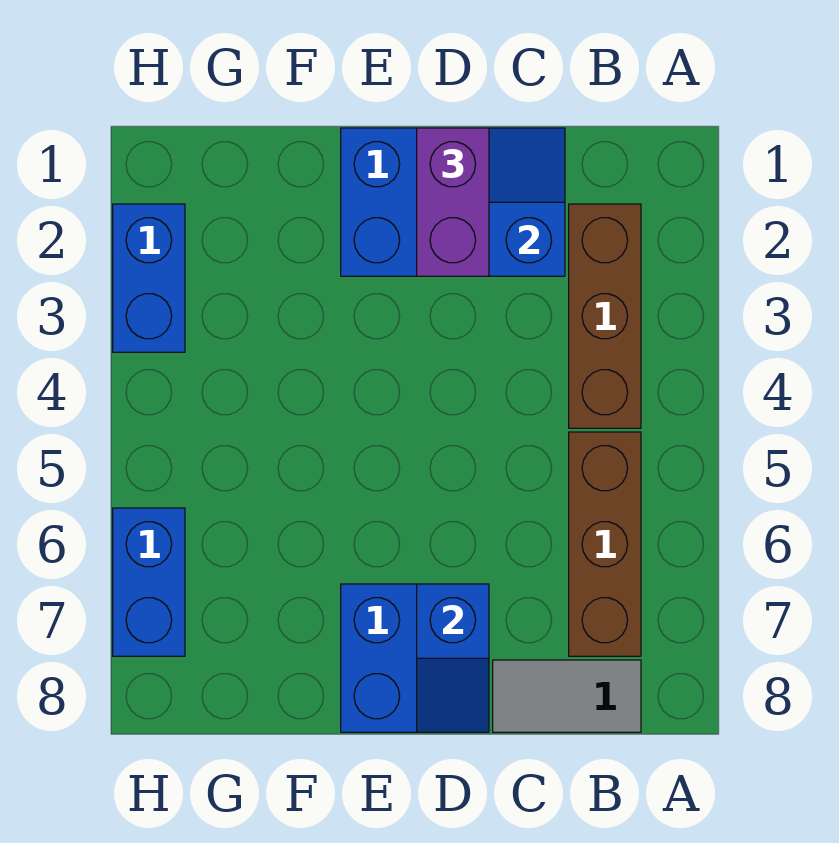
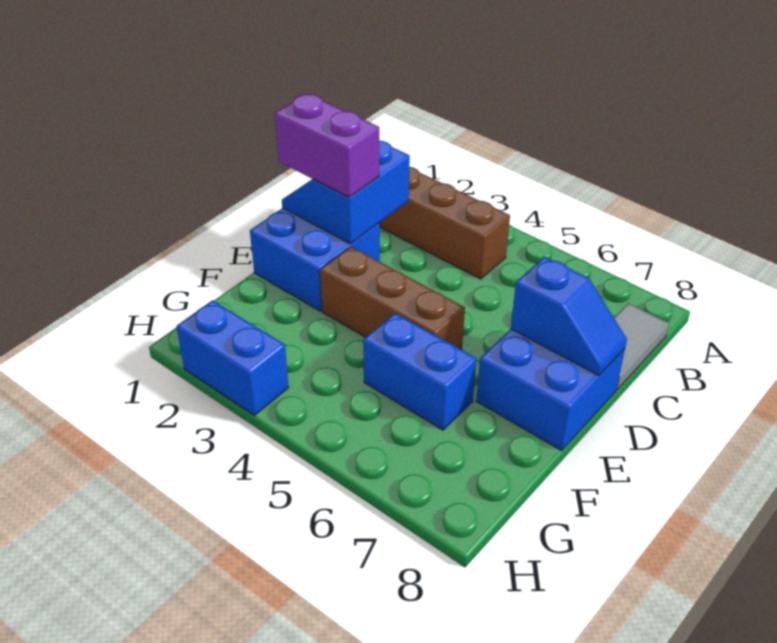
brown brick B5:B7 level 1 -> brown brick E3:E5 level 1
blue brick H6:H7 level 1 -> blue brick F5:F6 level 1

